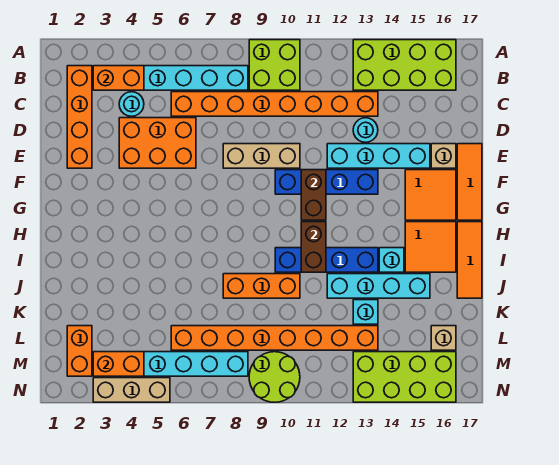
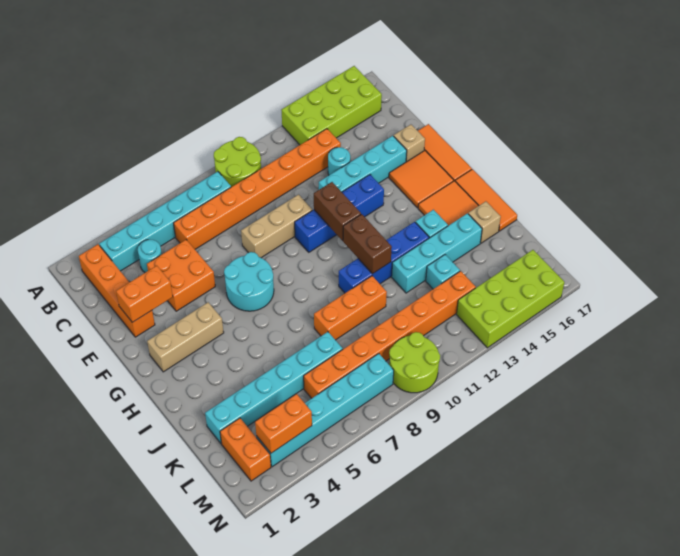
lime brick A9:B10 level 1 -> lime round brick A9:B10 level 1
orange brick B3:B4 level 2 -> orange brick E2:E3 level 2
orange brick D4:E6 level 1 -> orange brick D4:E5 level 1
none -> cyan round brick F6:G7 level 1
none -> cyan brick K2:K7 level 1
tan brick L16 level 1 -> tan brick J16 level 1
tan brick N3:N5 level 1 -> tan brick G2:G4 level 1

